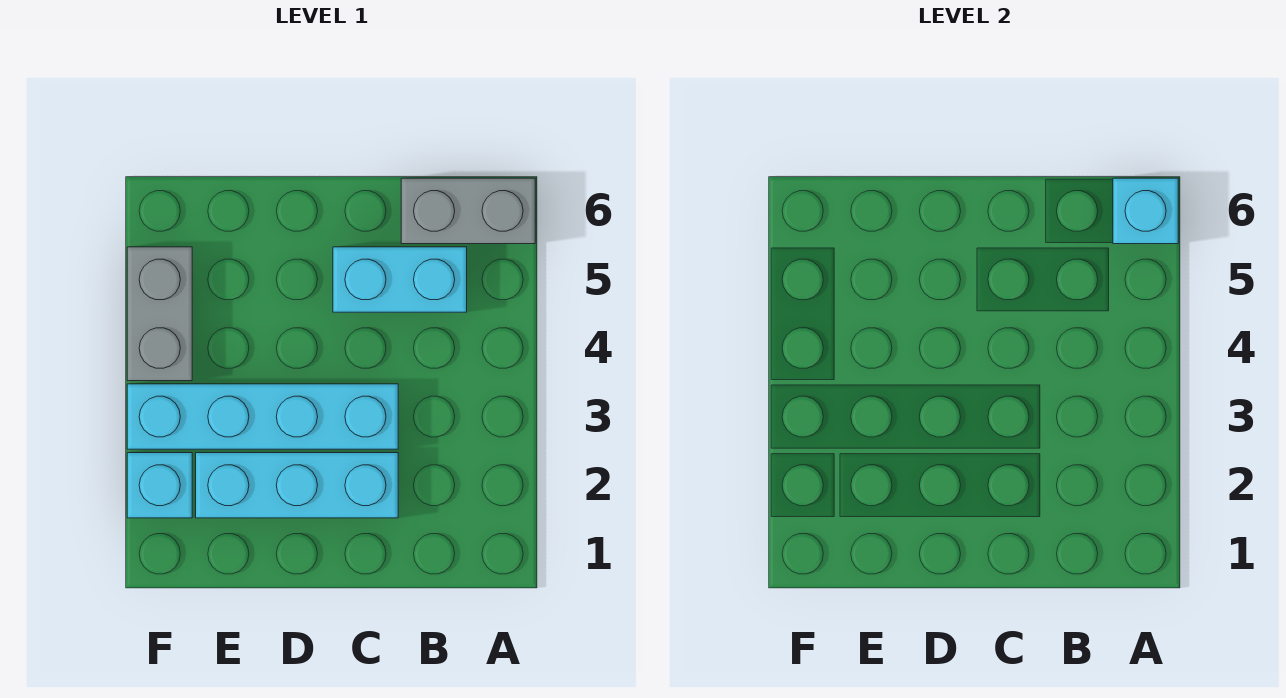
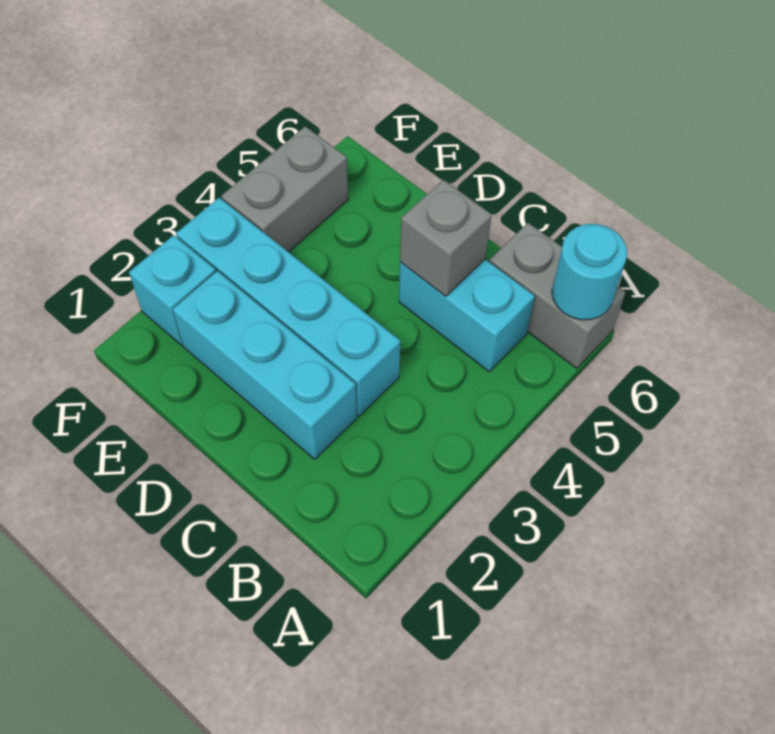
cyan brick A6 level 2 -> cyan round brick A6 level 2
none -> grey brick C5 level 2

